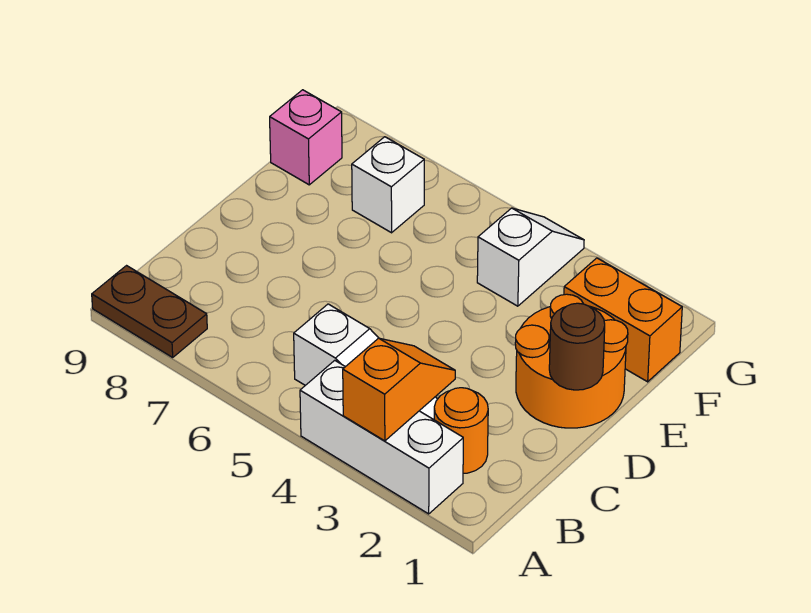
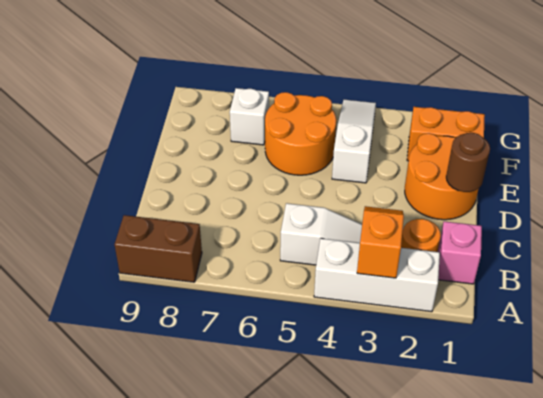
brown plate A8:A9 level 1 -> brown brick A8:A9 level 1
none -> orange round brick E5:F6 level 1
white slope F4:G4 level 1 top F -> white slope E4:G4 level 1 top E
pink brick F9 level 1 -> pink brick B1 level 1

